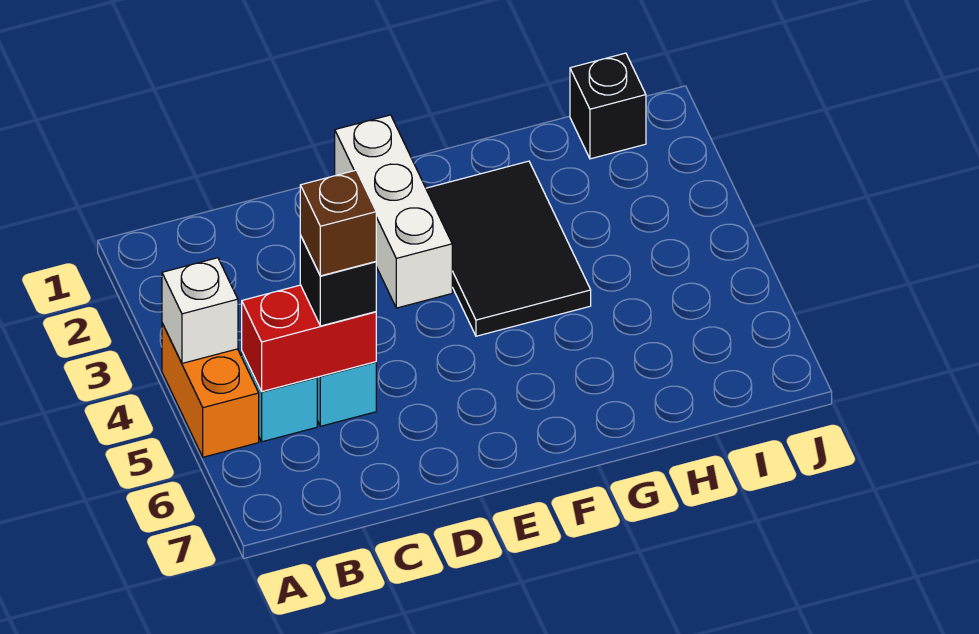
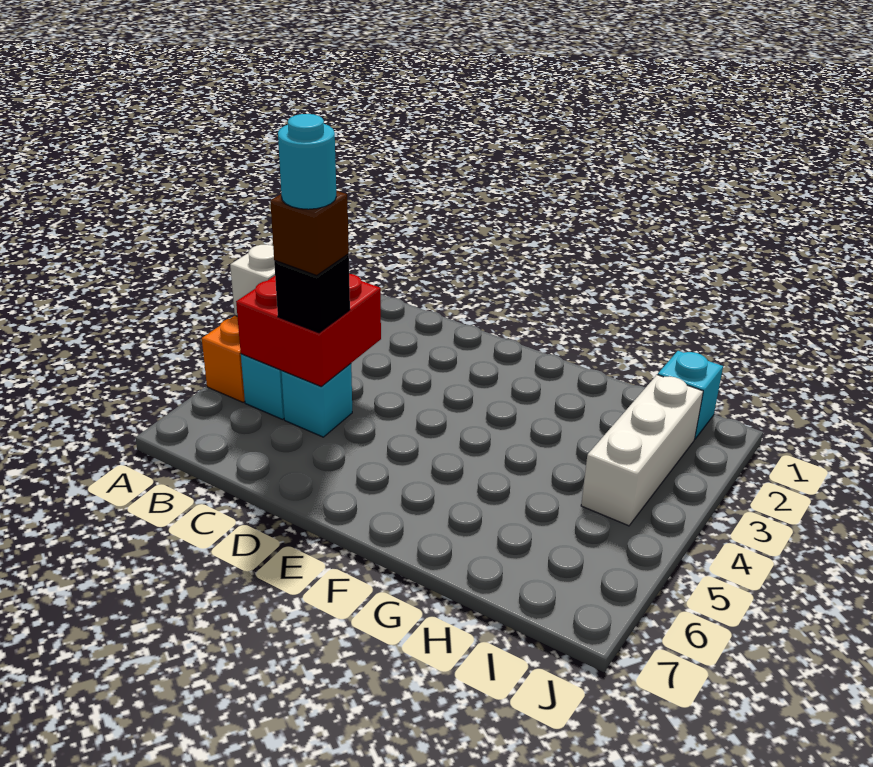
red brick B5:C5 level 2 -> red brick B4:C5 level 2
none -> cyan round brick C5 level 5
white brick E1:E3 level 1 -> white brick I2:I4 level 1
black tile F2:G4 level 1 -> none
black brick I1 level 1 -> cyan brick I1 level 1

